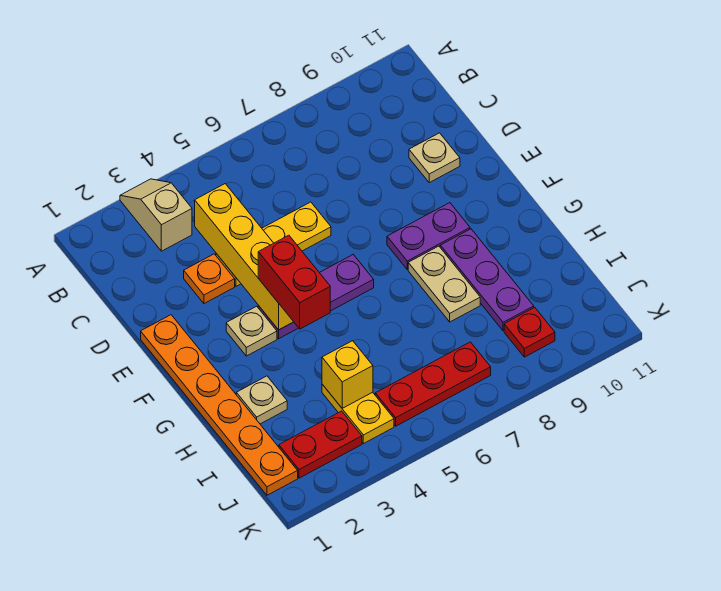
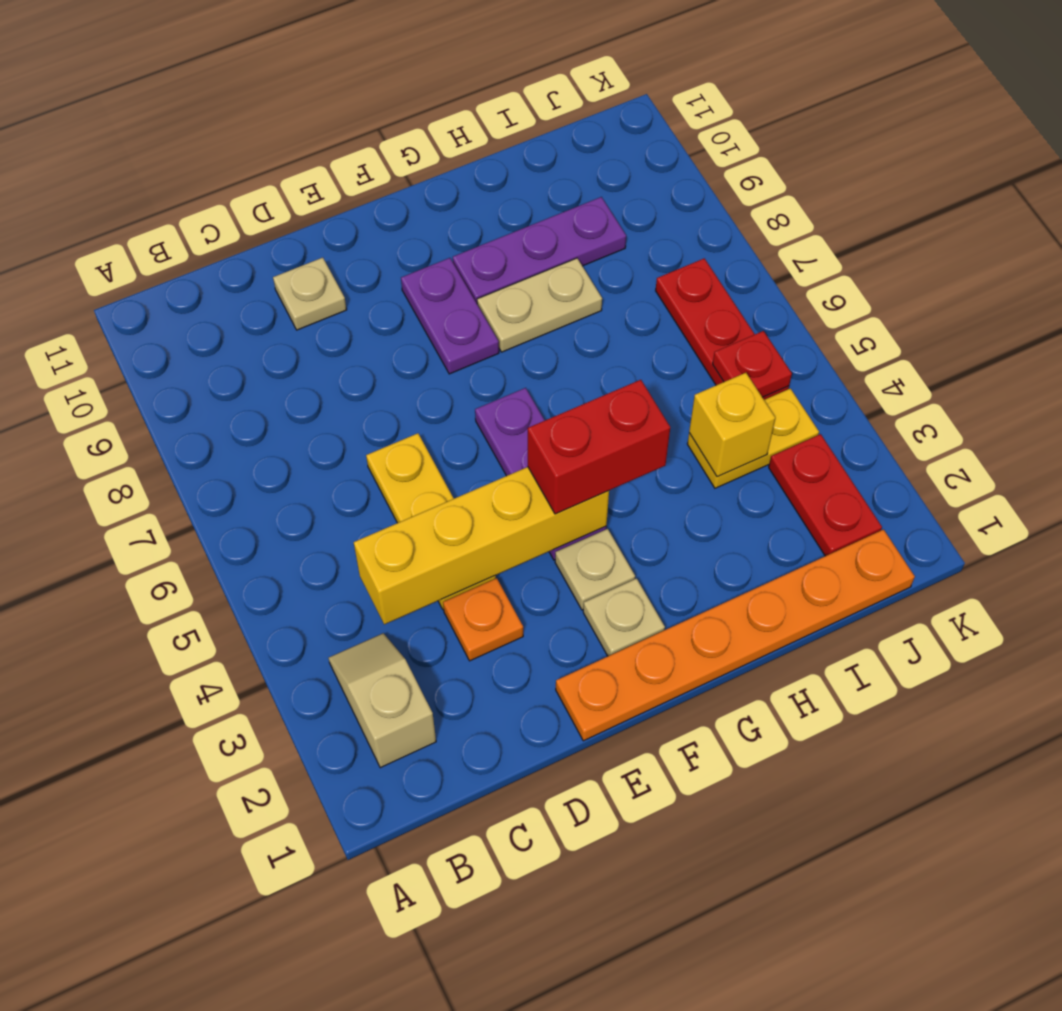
tan slope A3:B3 level 1 top B -> tan slope B2:B3 level 1 top 2
tan plate H2 level 1 -> tan plate F2 level 1
red plate J9 level 1 -> red plate J5 level 2

